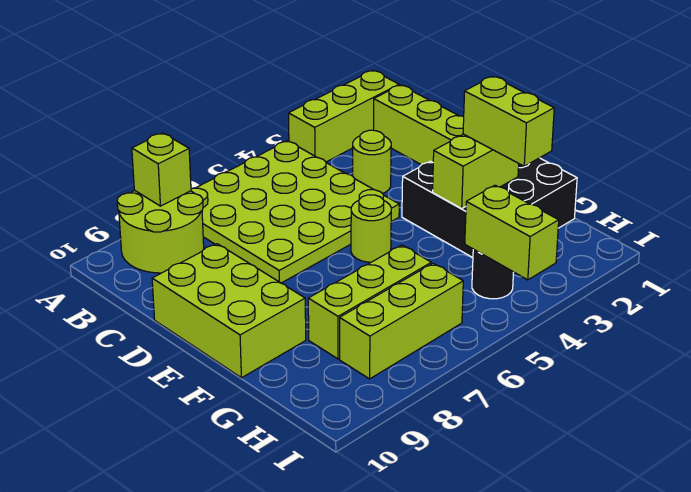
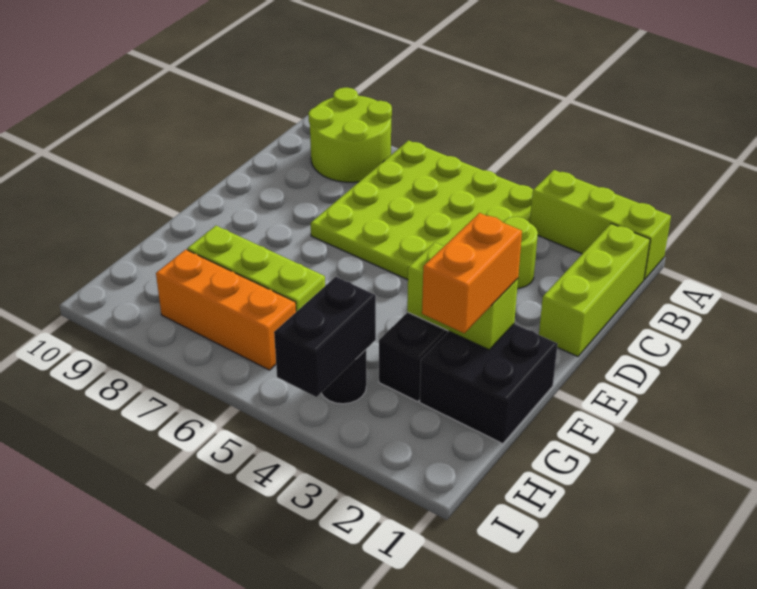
lime brick A8 level 2 -> none
lime brick D9:F10 level 1 -> none
lime round brick E5 level 1 -> none
lime brick F2:G2 level 3 -> orange brick F2:G2 level 3
lime brick H4:I4 level 2 -> black brick H4:I4 level 2
lime brick H6:H8 level 1 -> orange brick H6:H8 level 1

